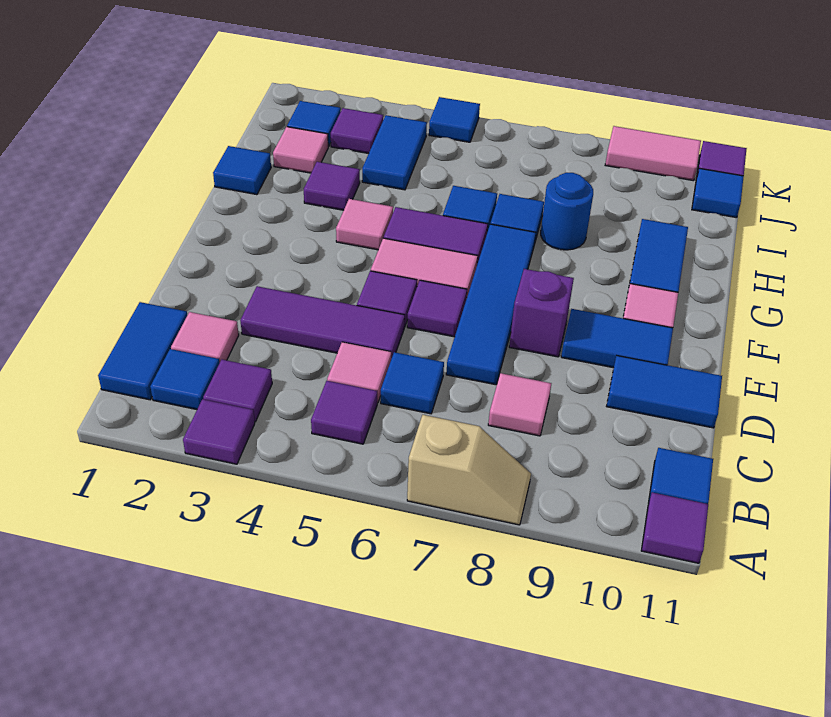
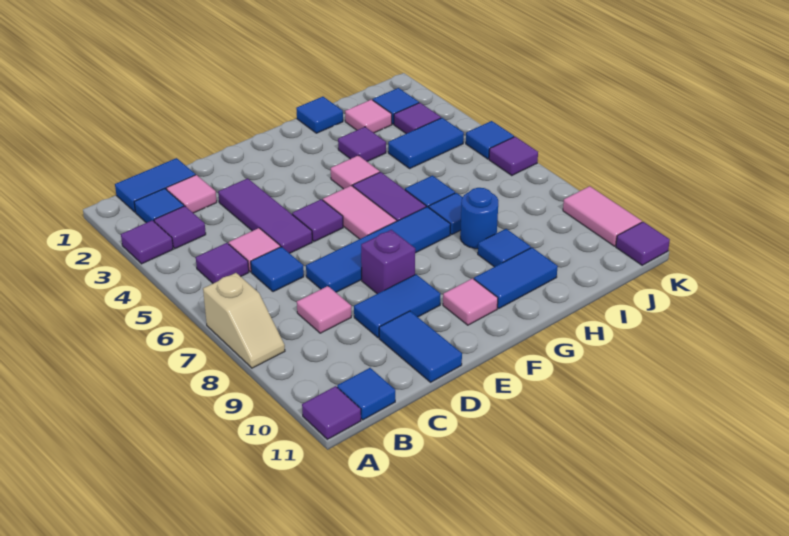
purple tile E6 level 1 -> purple tile K6 level 1
blue tile E9:E10 level 1 -> blue tile D9:E9 level 1
blue tile J11 level 1 -> blue tile H9 level 1

